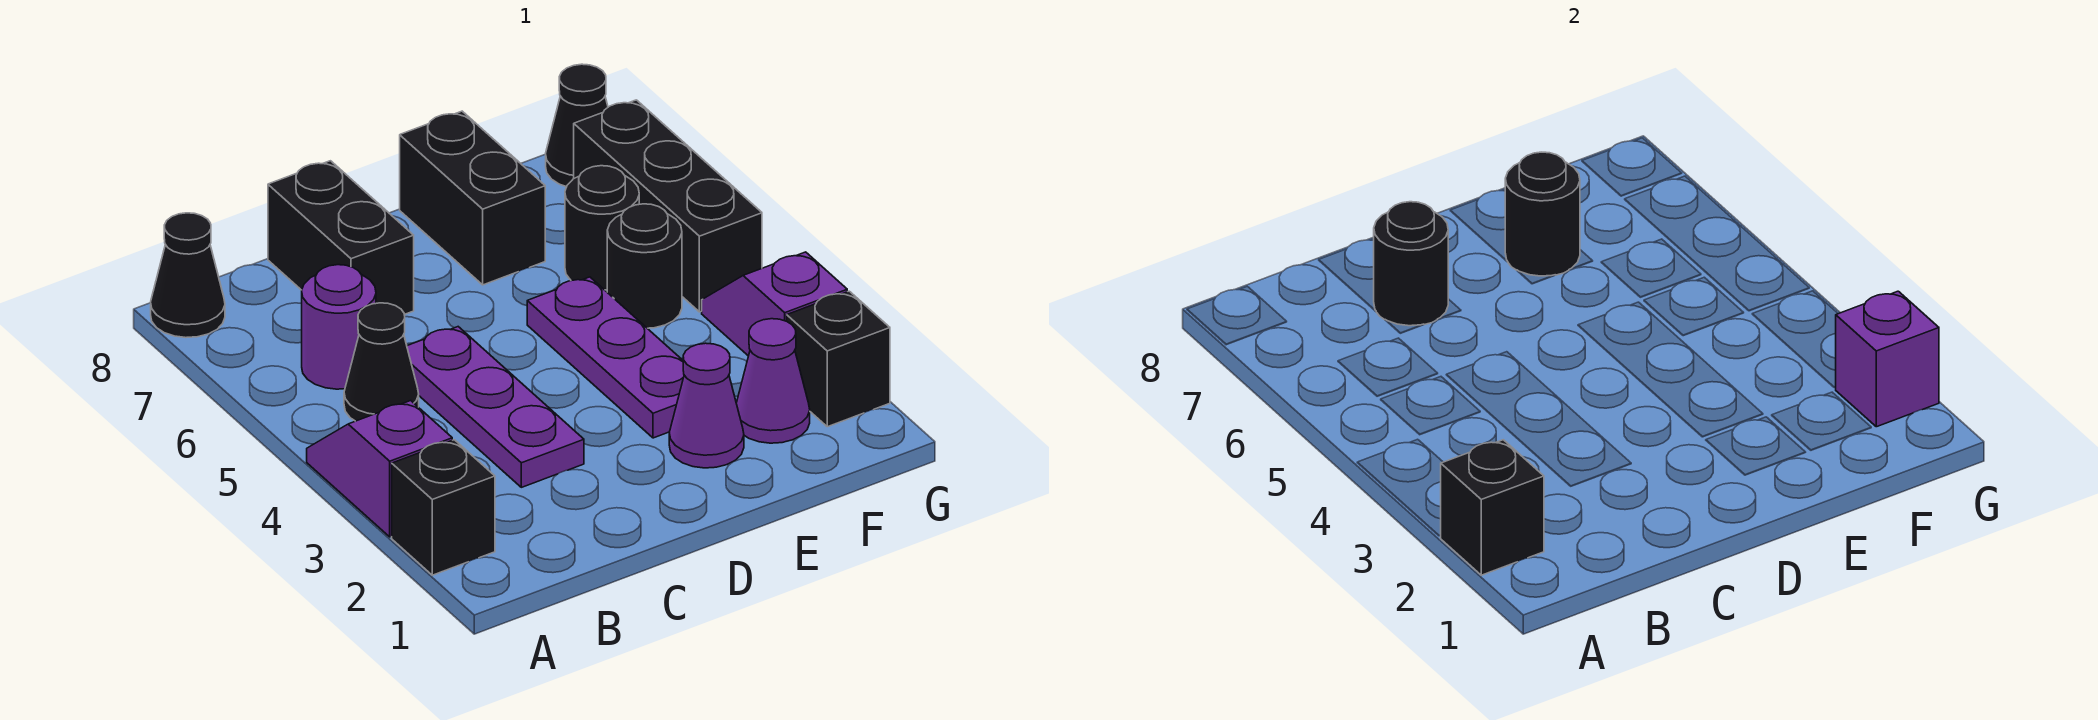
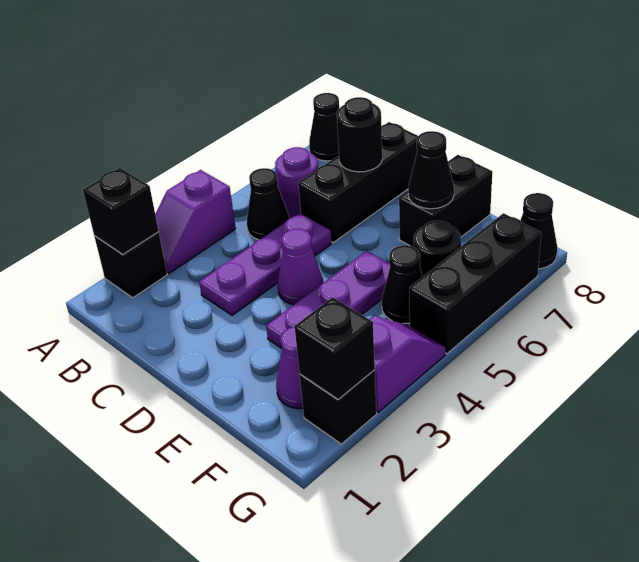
purple slope A3:A4 level 1 top 3 -> purple slope A3:A4 level 1 top 4
black brick C7:C8 level 1 -> black brick C6:C8 level 1
purple cone E2 level 1 -> purple cone D4 level 1
black round brick E7 level 2 -> black cone E7 level 2
black round brick F5 level 1 -> black cone F5 level 1
purple brick G2 level 2 -> black brick G2 level 2

